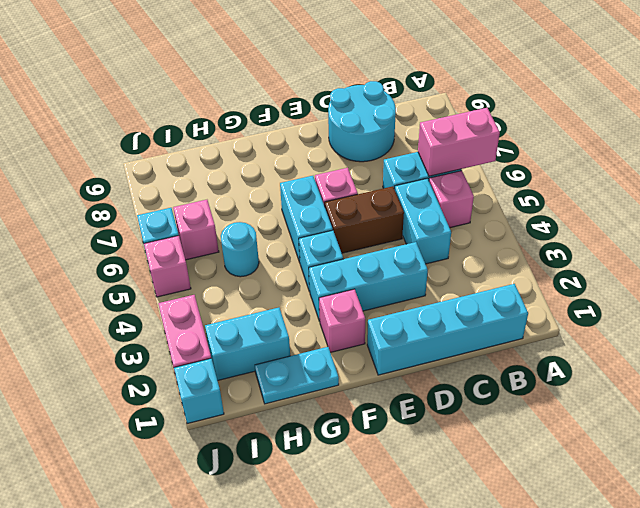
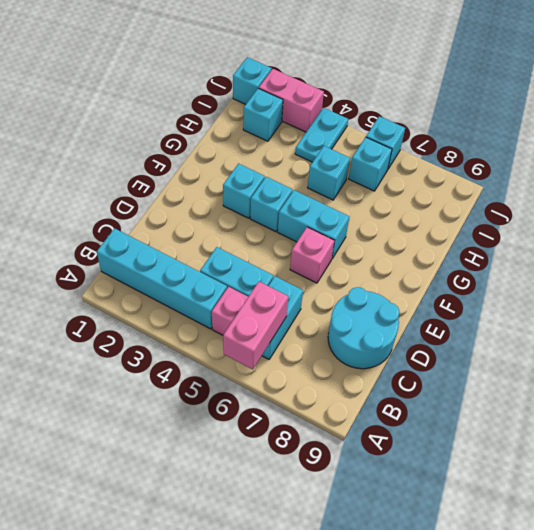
cyan brick B1:E1 level 1 -> cyan brick B1:B4 level 1
cyan brick D3:F3 level 1 -> cyan brick F3 level 1
brown brick D5:E5 level 1 -> none
pink brick F2 level 1 -> none
cyan plate G1:H1 level 1 -> cyan plate I4:J4 level 1
cyan brick H2:I2 level 1 -> cyan brick I2 level 1
cyan round brick H5 level 1 -> cyan brick H5 level 1
pink brick I6 level 1 -> cyan brick I6 level 1
pink brick J5 level 1 -> none

